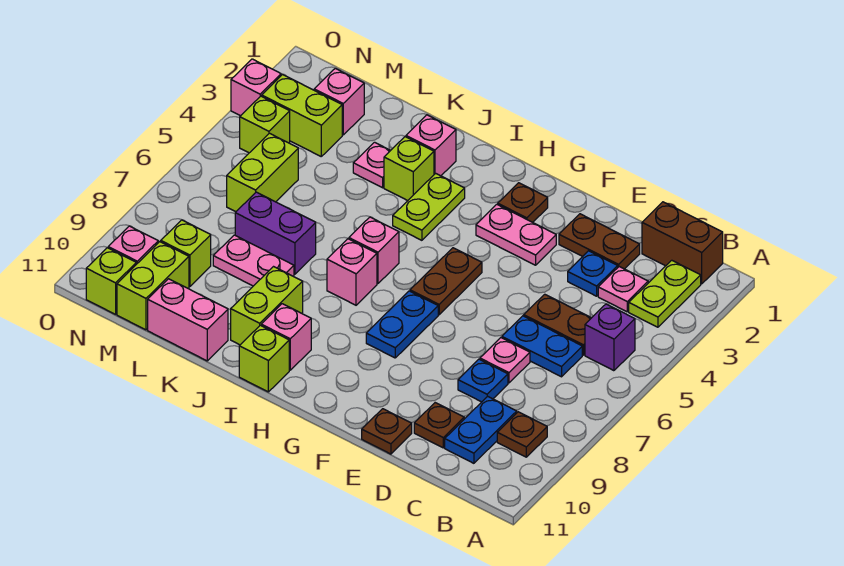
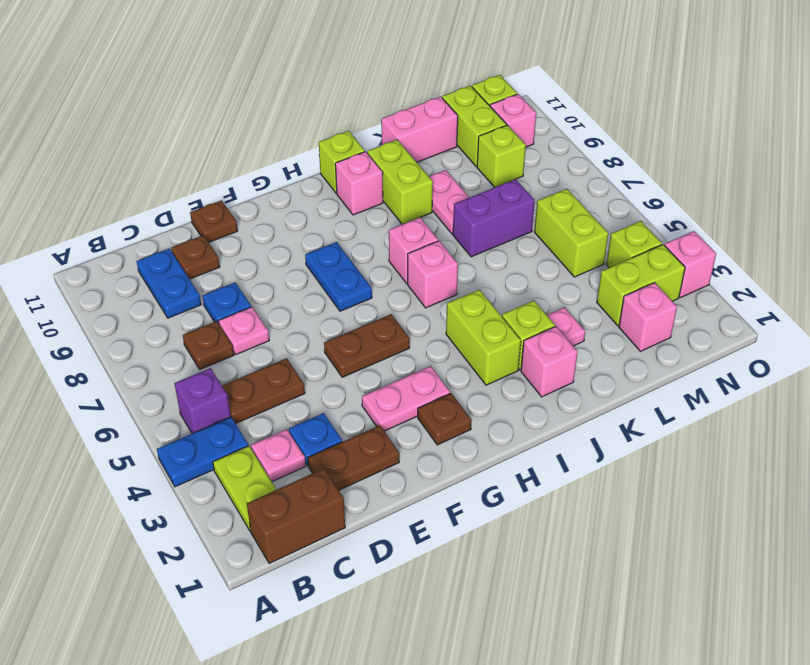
brown plate B9 level 1 -> brown plate C7 level 1
blue plate C6:D6 level 1 -> blue plate A4:B4 level 1
brown plate G5:G6 level 1 -> brown plate F5:G5 level 1
lime plate I3:I4 level 1 -> lime brick I3:I4 level 1
pink plate K8:L8 level 1 -> pink plate K8:K9 level 1

